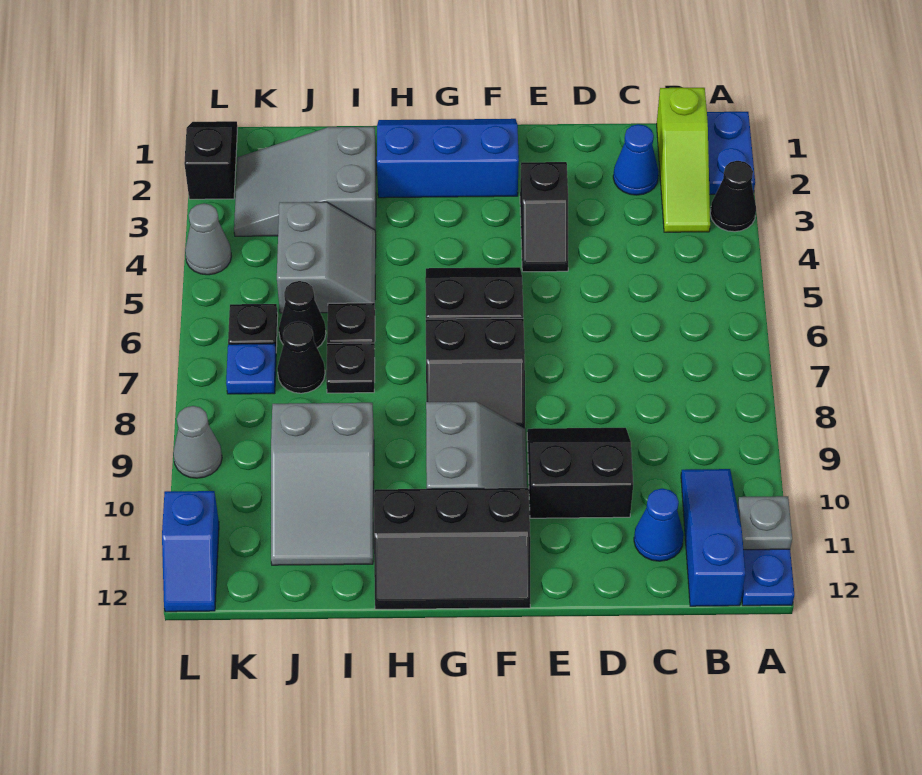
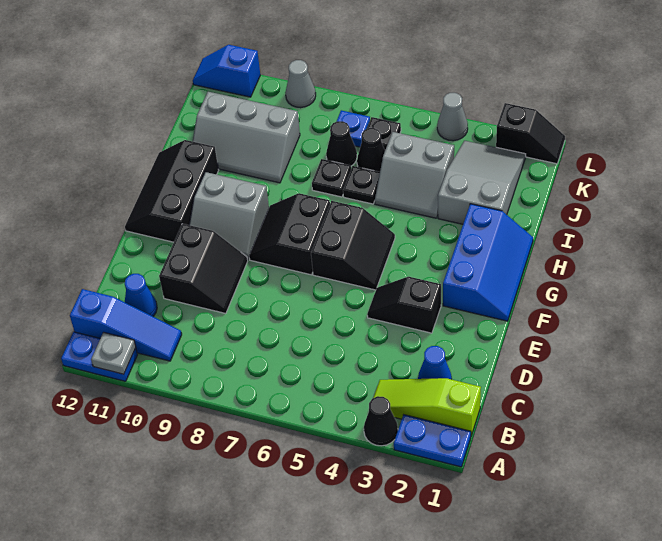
grey slope I9:J11 level 1 top 9 -> grey slope I9:J11 level 1 top J

